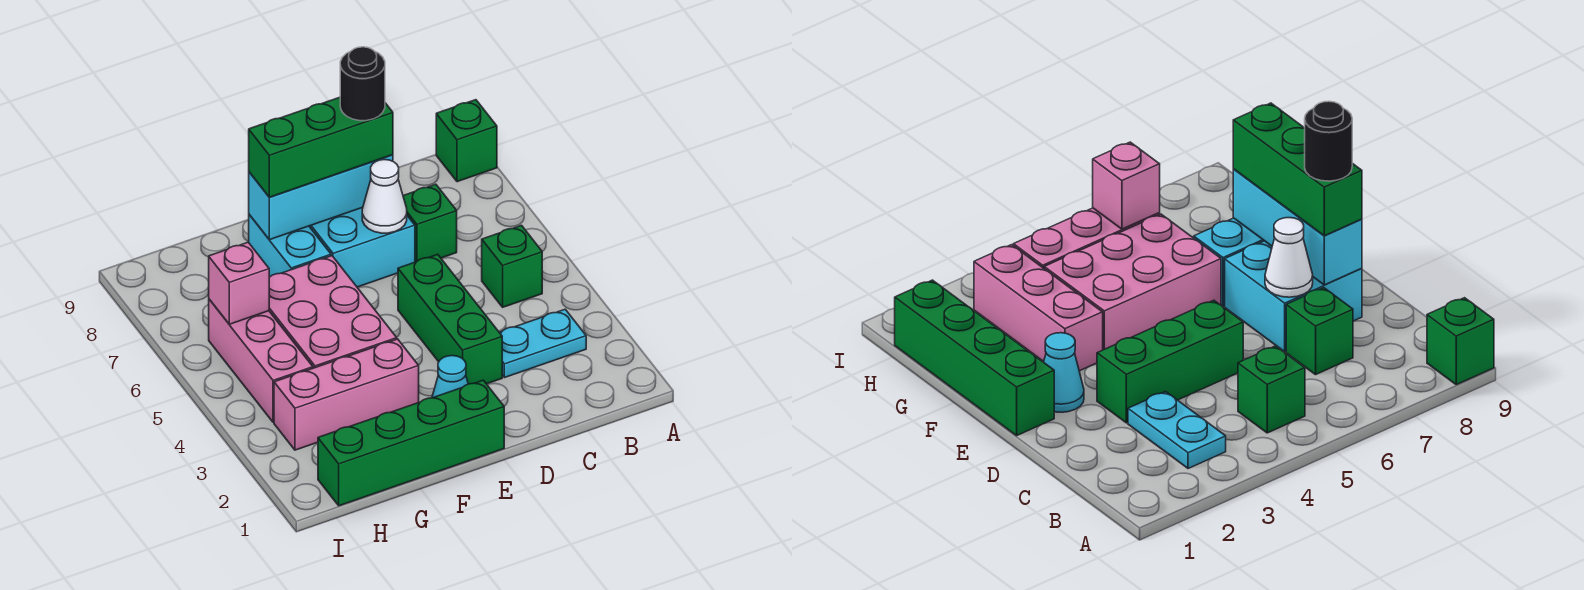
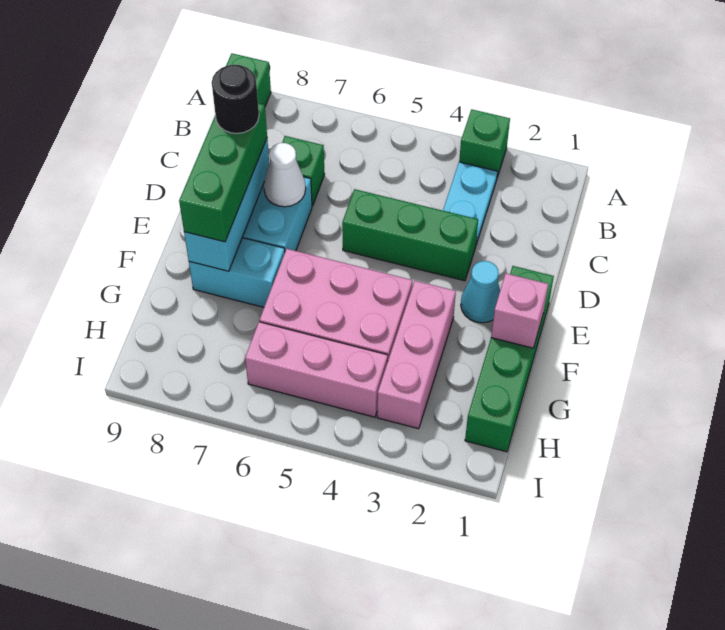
green brick B5 level 1 -> green brick A3 level 1
pink brick H6 level 2 -> pink brick F1 level 2

